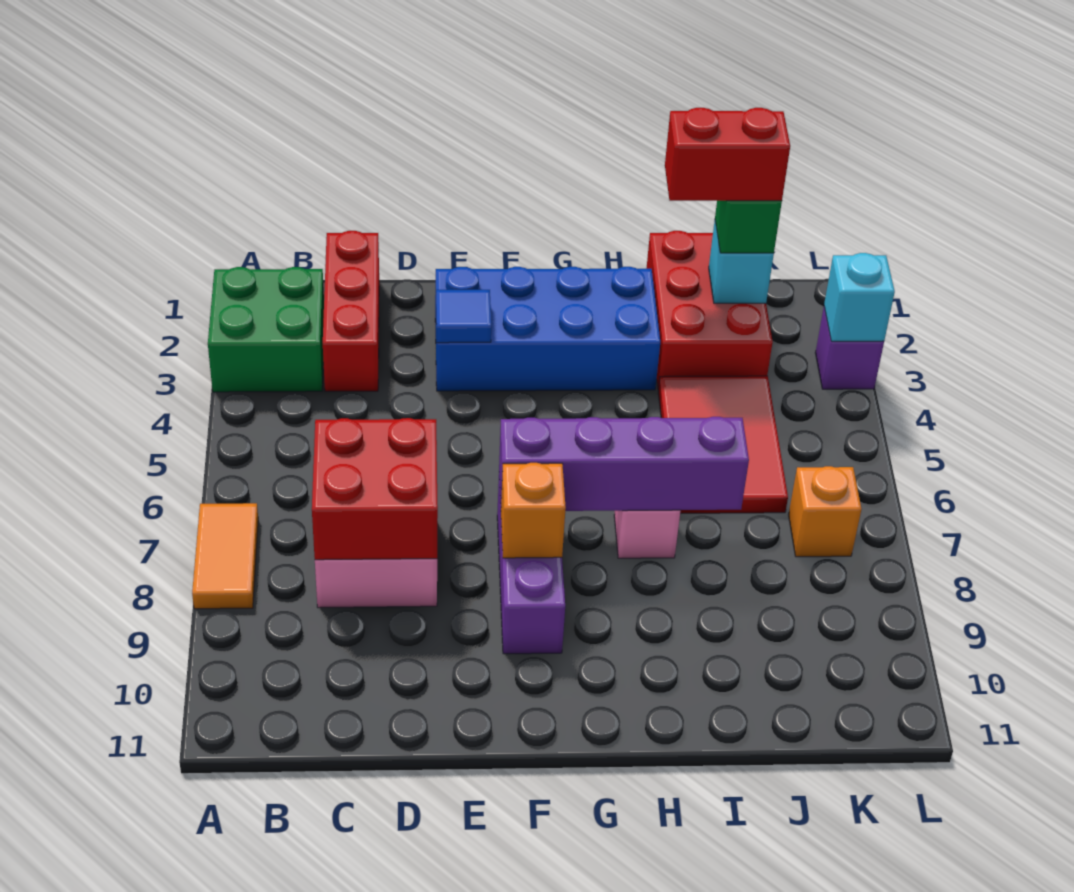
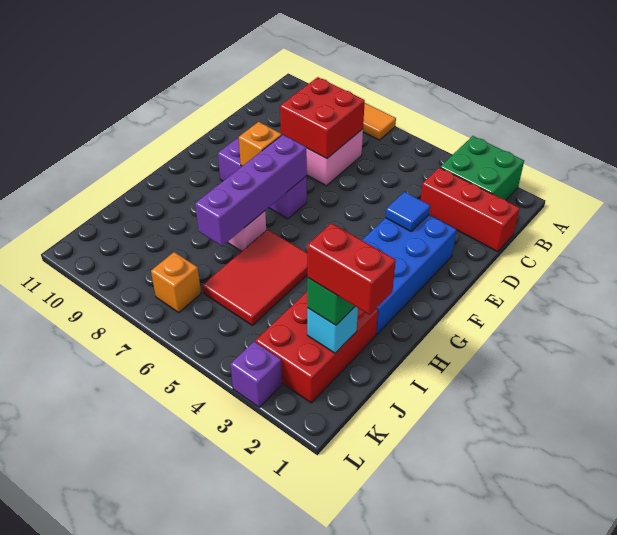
red brick I1:J3 level 1 -> red brick I2:K3 level 1
red brick I2:J2 level 4 -> red brick J1:J2 level 4
red tile I4:J6 level 1 -> red tile H5:J6 level 1
cyan brick L3 level 2 -> none

